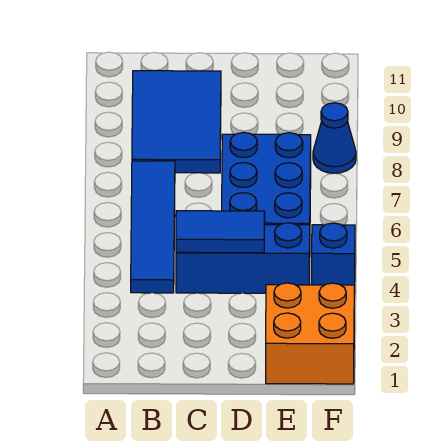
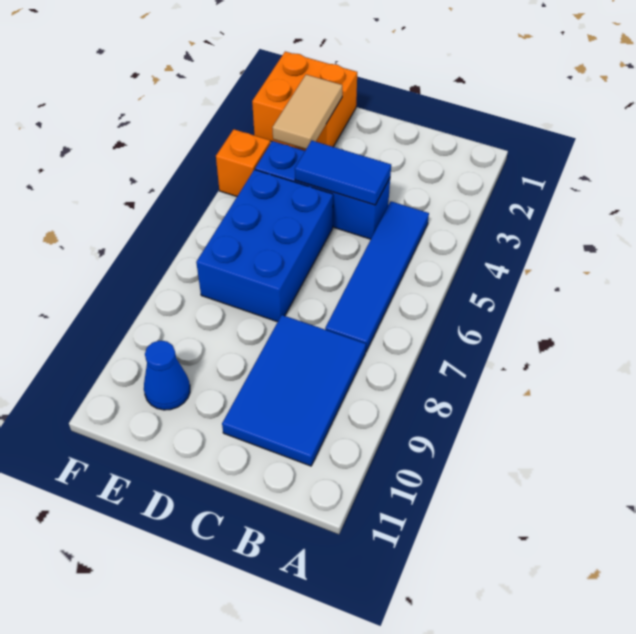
none -> tan tile E2:E3 level 2
blue brick F4 level 1 -> orange brick F4 level 1
blue cone F8 level 1 -> blue cone E10 level 1

